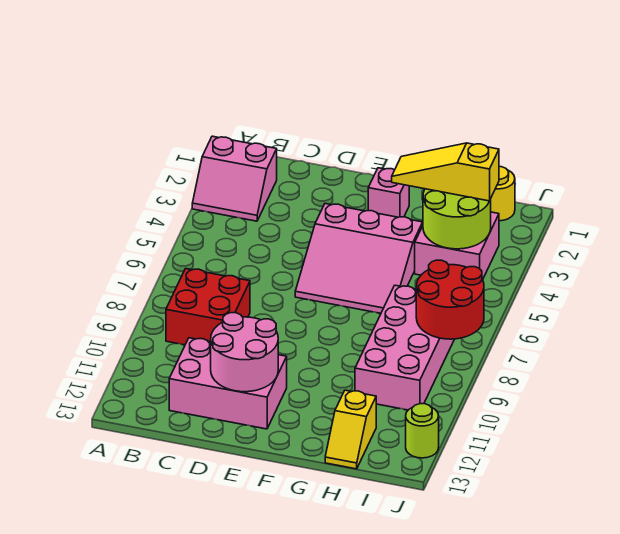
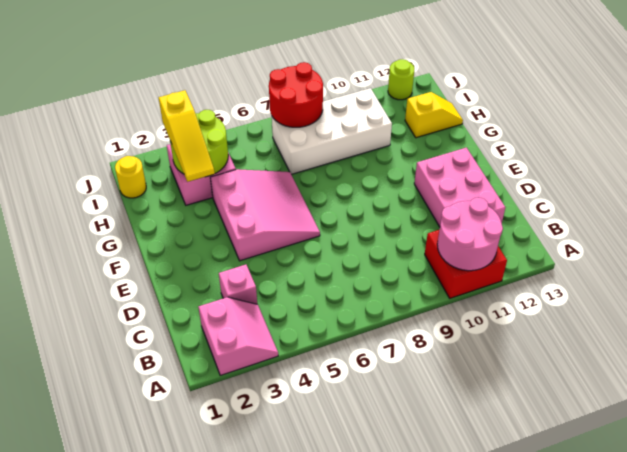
red brick B8:C9 level 1 -> red brick A10:B11 level 1
pink round brick D11:E12 level 2 -> pink round brick A10:B11 level 2
pink brick F2 level 1 -> pink brick C3 level 1
pink brick H7:I10 level 1 -> white brick H7:I10 level 1

